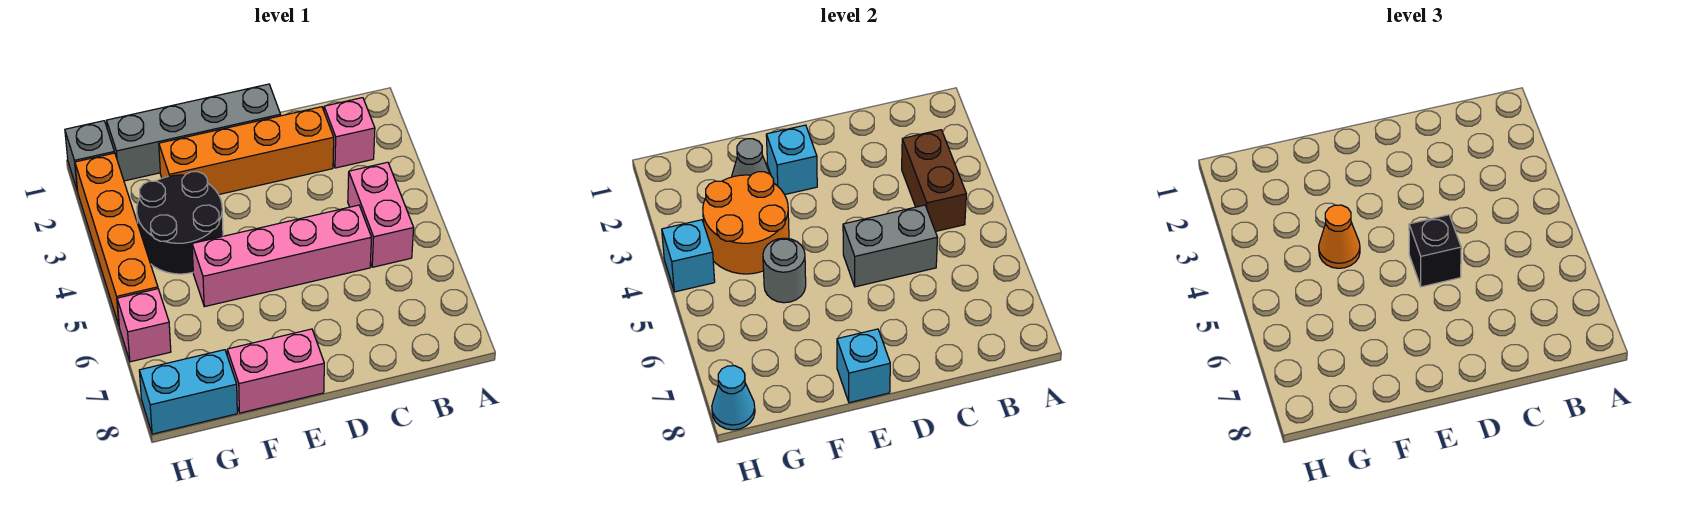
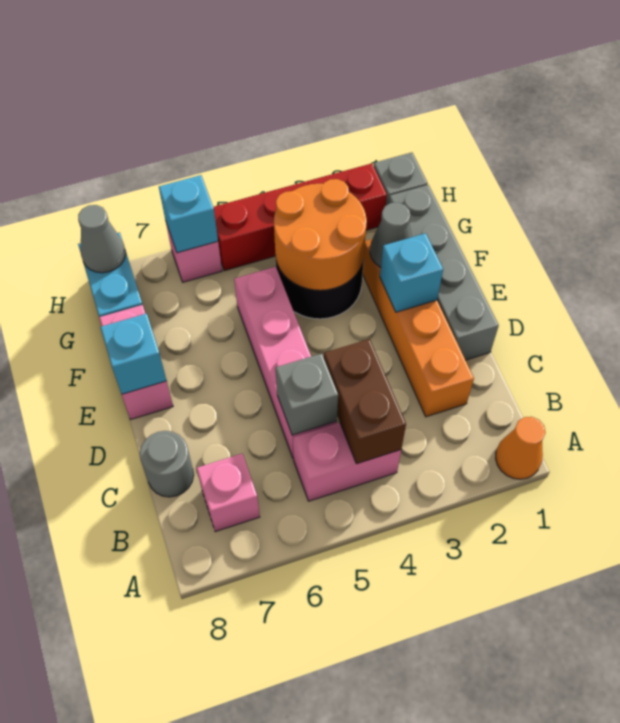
pink brick B2 level 1 -> pink brick B7 level 1
brown brick B3:B4 level 2 -> brown brick B4:C4 level 2
grey brick C5:D5 level 2 -> grey brick C5 level 2
black brick D5 level 3 -> none
orange cone F4 level 3 -> orange cone A1 level 1
grey round brick F5 level 2 -> grey round brick C8 level 1
orange brick H2:H5 level 1 -> red brick H2:H5 level 1
cyan brick H4 level 2 -> cyan brick H6 level 2
cyan cone H8 level 2 -> grey cone H8 level 2

